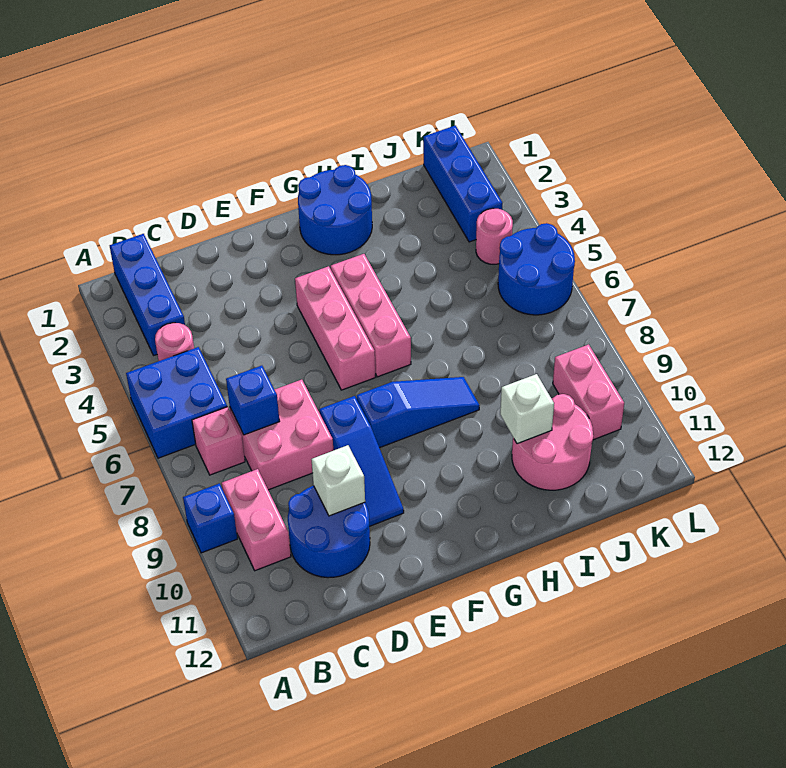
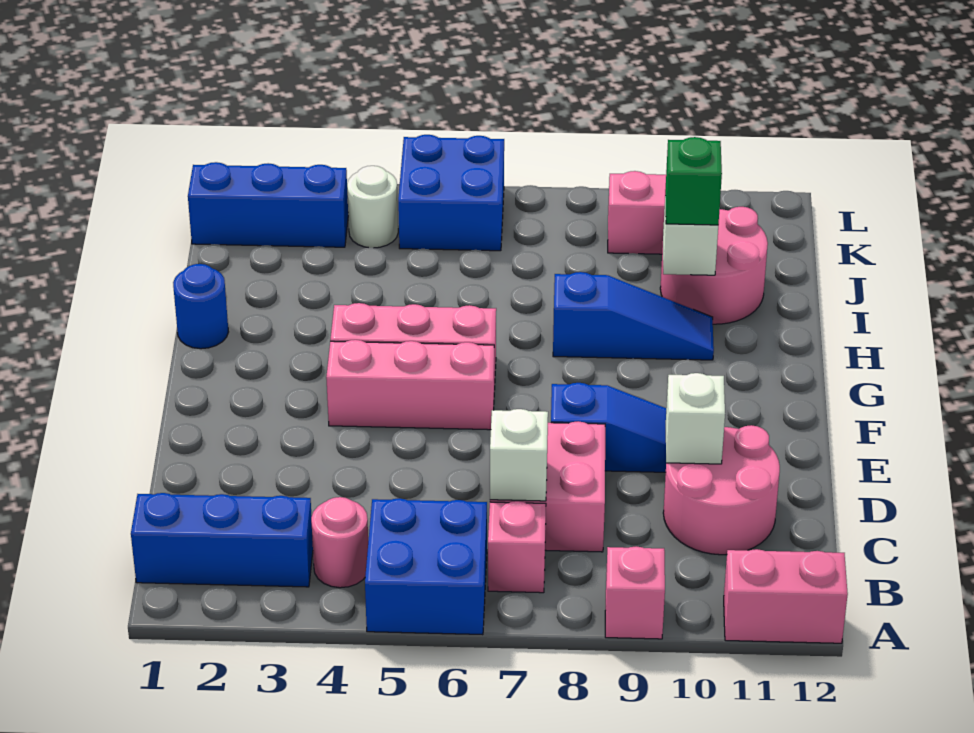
blue brick A9 level 1 -> pink brick A9 level 1
pink brick B9:B10 level 1 -> pink brick A11:A12 level 1
blue brick C7 level 2 -> white brick C7 level 2
blue round brick C10:D11 level 1 -> pink round brick C10:D11 level 1
blue slope F8:H8 level 1 top F -> blue slope H8:H10 level 1 top 8
blue round brick G1:H2 level 1 -> blue round brick H1 level 1
none -> green brick I10 level 3
pink round brick K4 level 1 -> white round brick K4 level 1
blue round brick K5:L6 level 1 -> blue brick K5:L6 level 1

